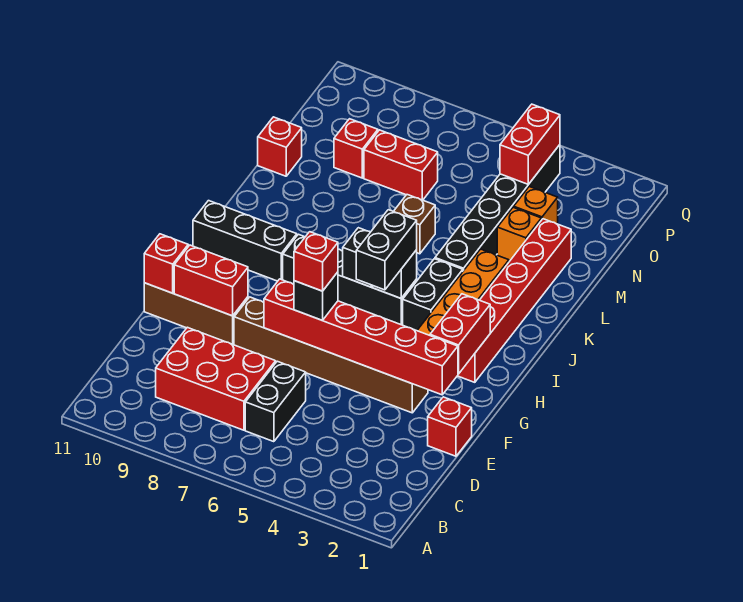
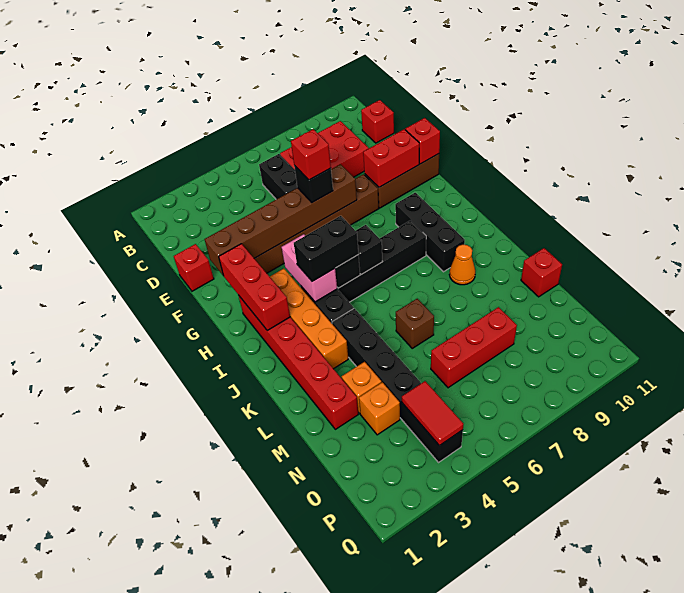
red brick F2:F7 level 2 -> brown brick F2:F7 level 2
red brick G2:H2 level 2 -> red brick G2:I2 level 2
none -> pink brick H4:I4 level 2
black brick H5:I5 level 3 -> black brick I4:I5 level 3
black brick I9:I11 level 1 -> black brick H9:J9 level 1
none -> orange cone K9 level 1
red brick N7:N8 level 1 -> red brick N6:N8 level 1
red brick N9 level 1 -> red brick C11 level 1
red brick O4:P4 level 2 -> red tile O4:P4 level 2

